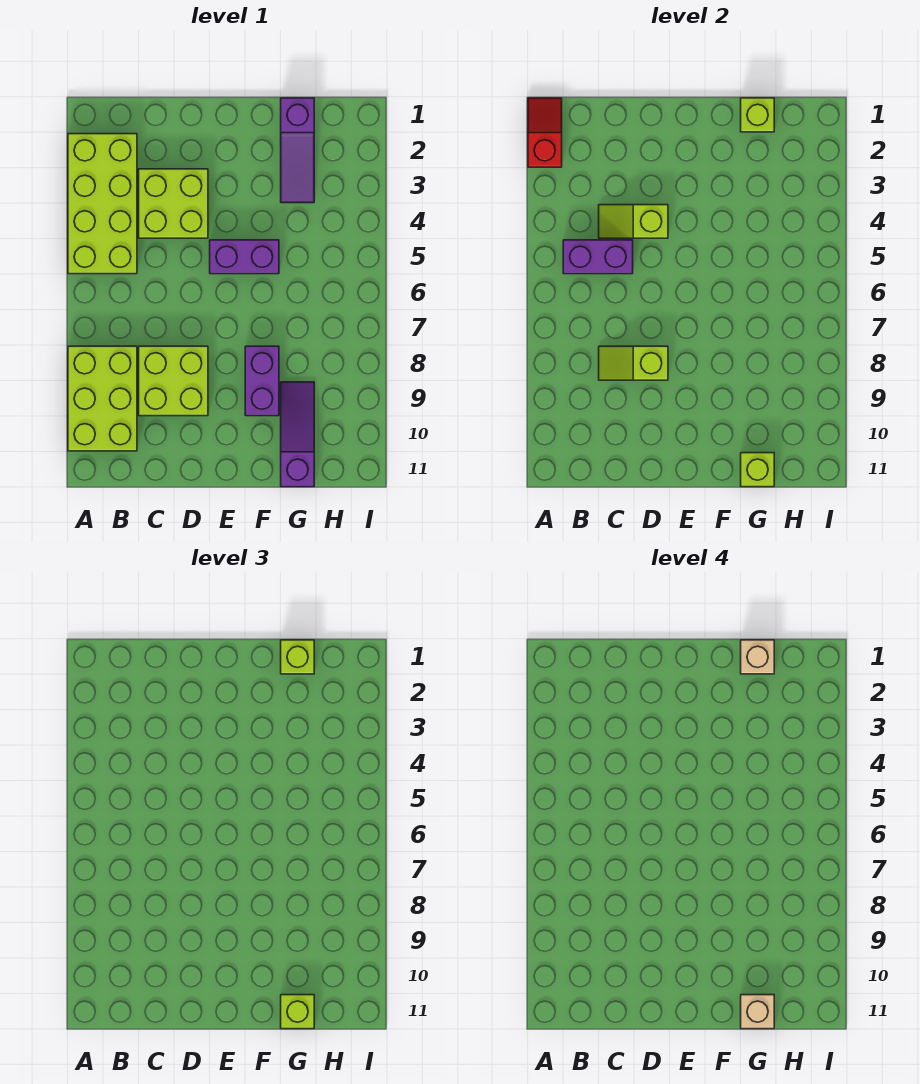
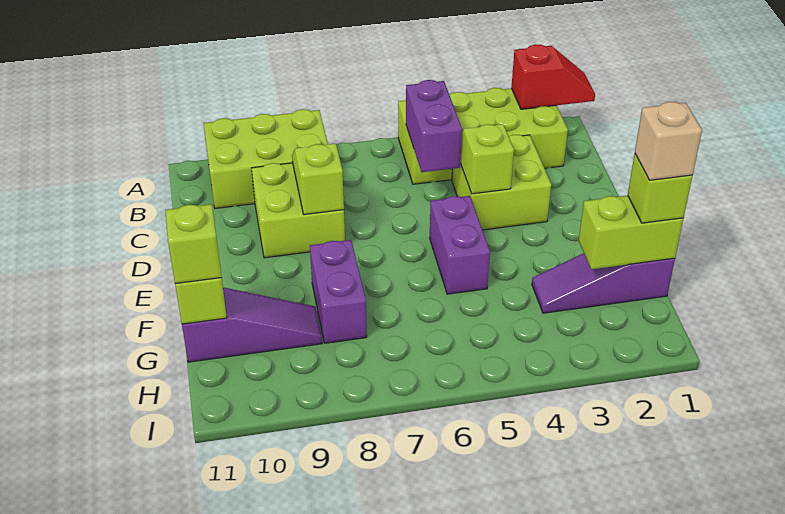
purple brick F8:F9 level 1 -> purple brick F8:G8 level 1
lime brick G1 level 2 -> lime brick G1:G2 level 2
tan brick G11 level 4 -> none

